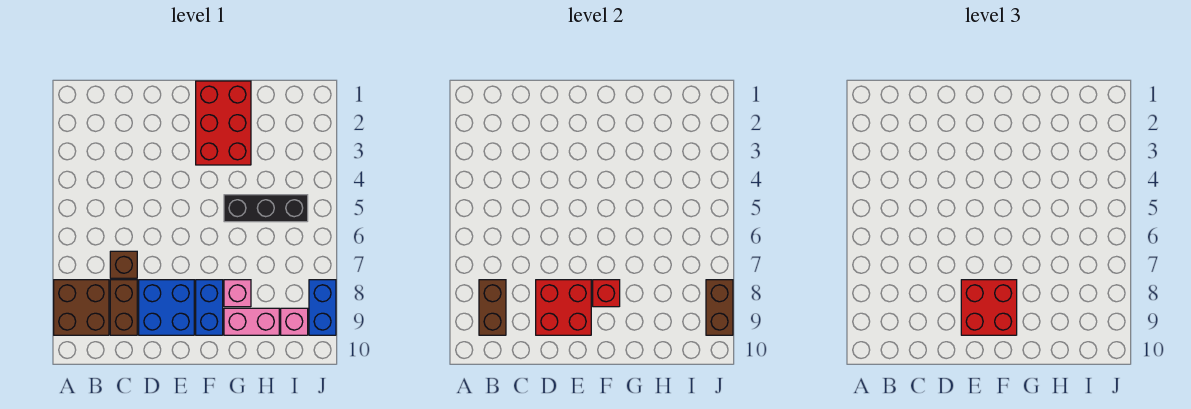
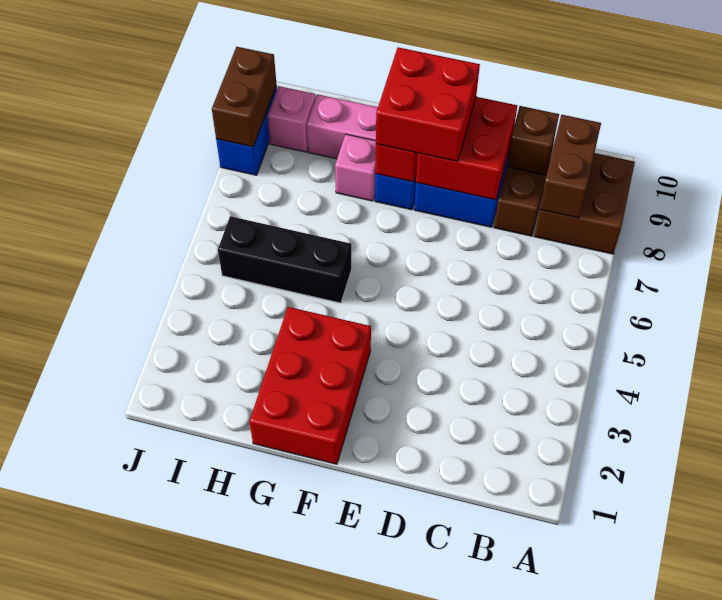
brown brick C7 level 1 -> brown brick C9 level 2

